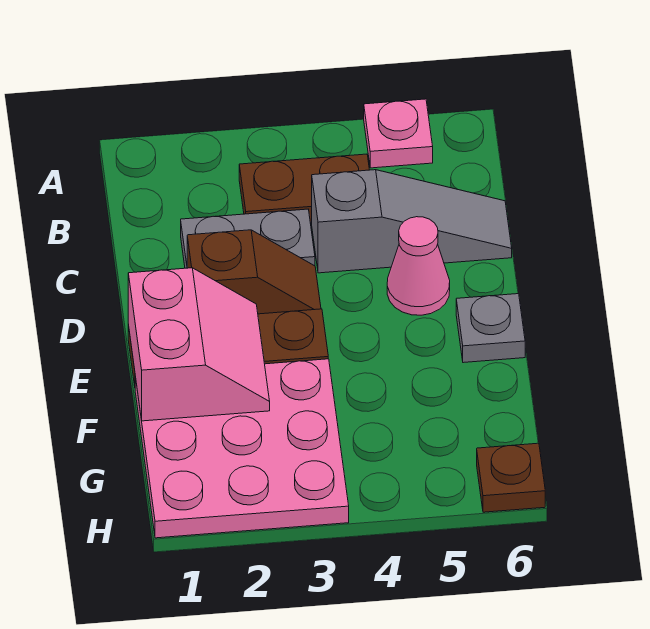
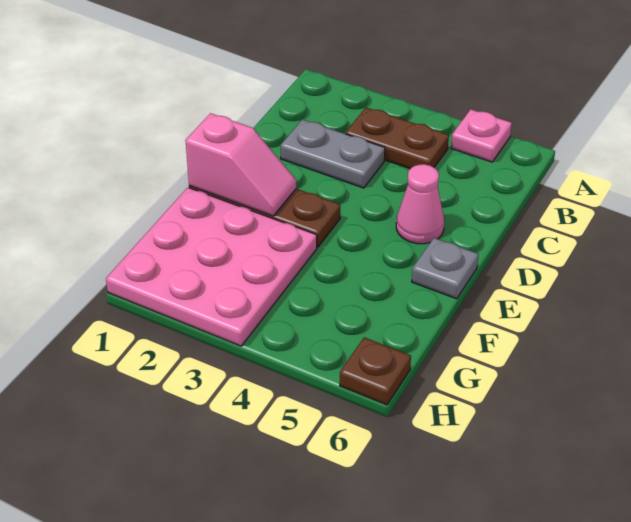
grey slope C4:C6 level 1 top 4 -> none
brown slope D2:D3 level 1 top 2 -> none
pink slope E1:F2 level 2 top 1 -> pink slope E1:E2 level 2 top 1

